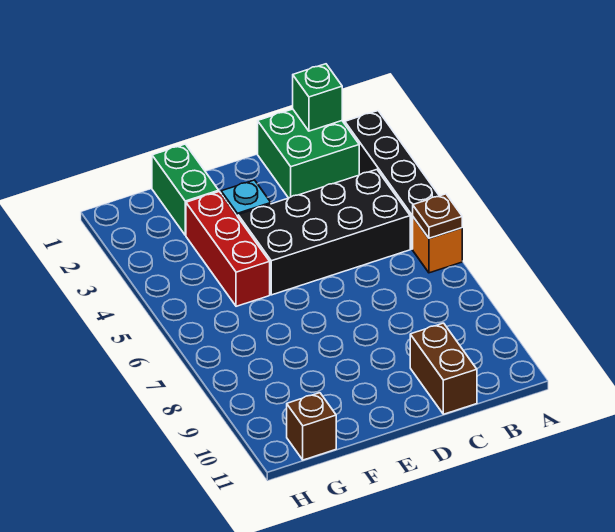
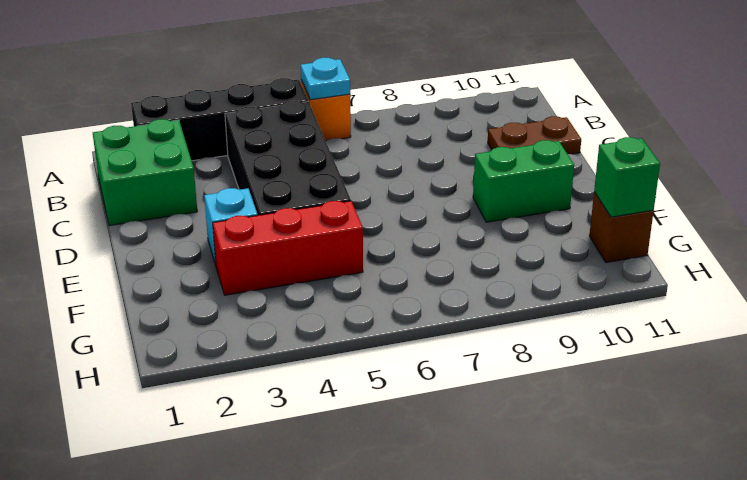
brown plate A6 level 2 -> cyan plate A6 level 2
green brick B1 level 2 -> green brick G11 level 2
brown brick C10:C11 level 1 -> brown plate C10:C11 level 1
green brick F1:F2 level 1 -> green brick E9:E10 level 1

